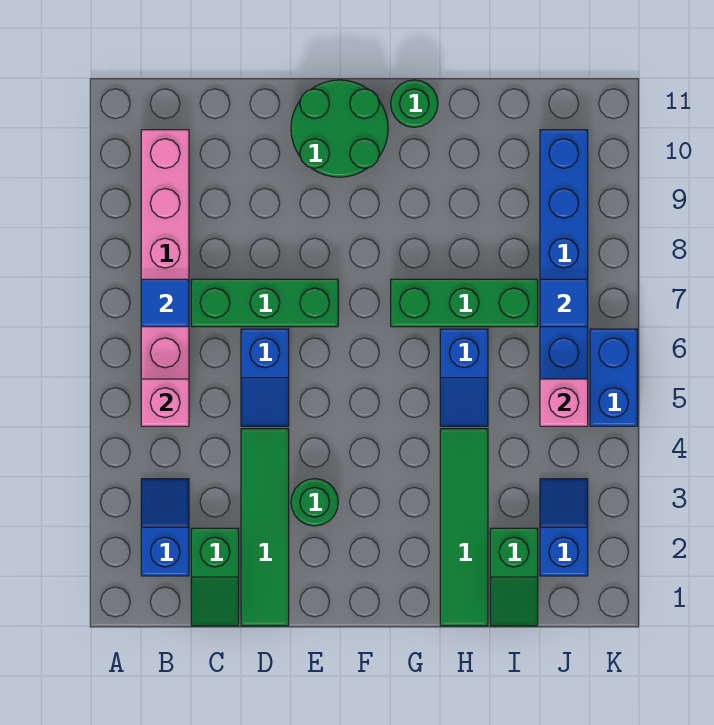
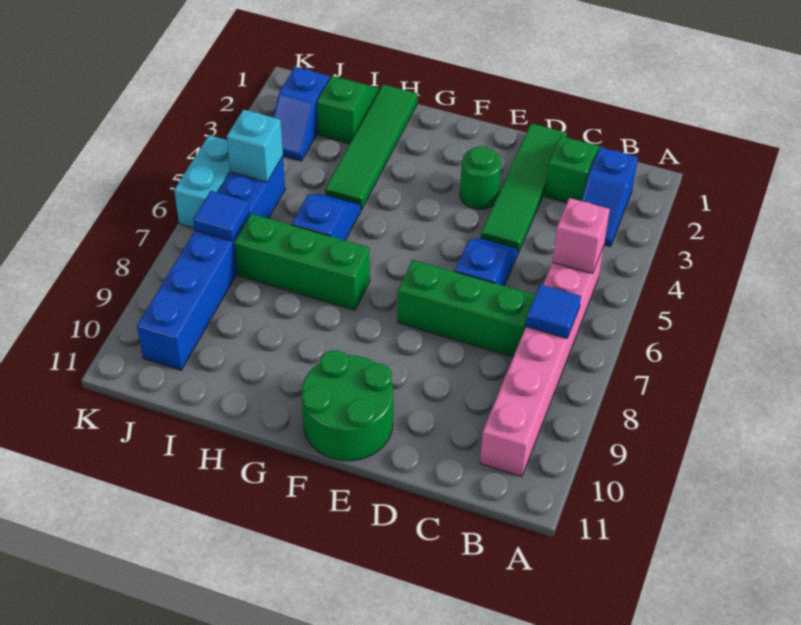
green round brick G11 level 1 -> none
pink brick J5 level 2 -> cyan brick J5 level 2
blue brick K5:K6 level 1 -> cyan brick K5:K6 level 1

